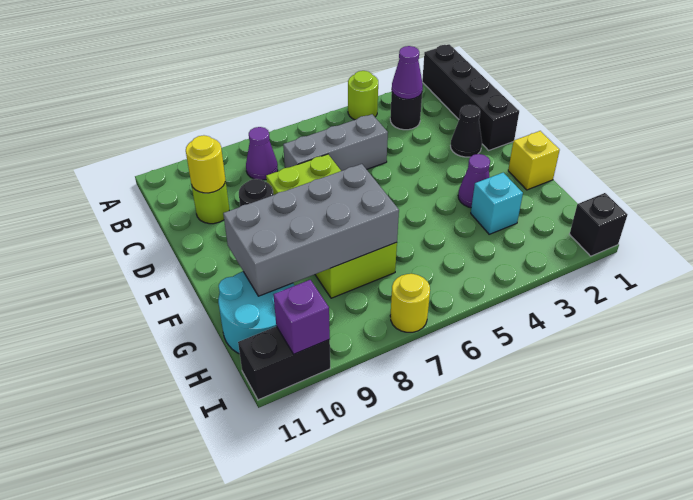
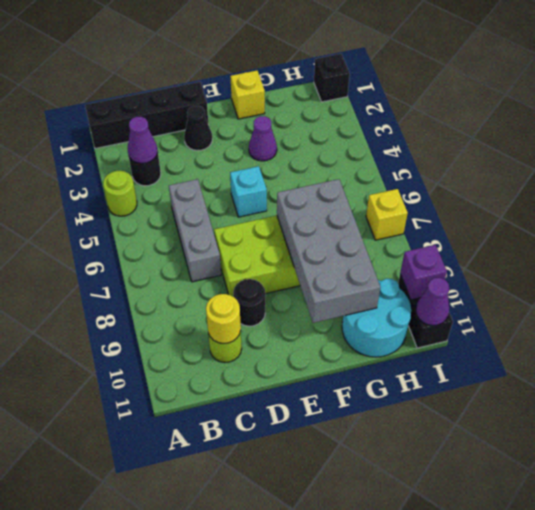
purple cone B8 level 1 -> purple cone I11 level 2
cyan brick G3 level 1 -> cyan brick E5 level 1
yellow round brick I7 level 1 -> yellow brick I7 level 1

